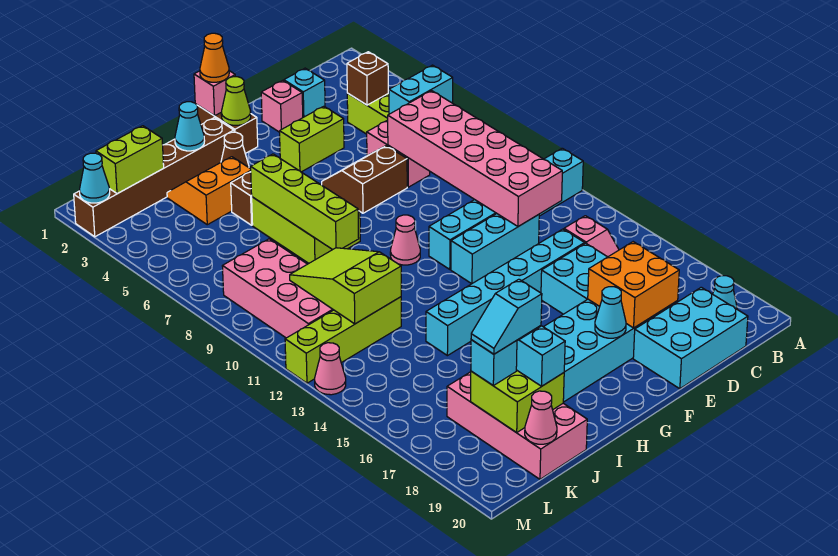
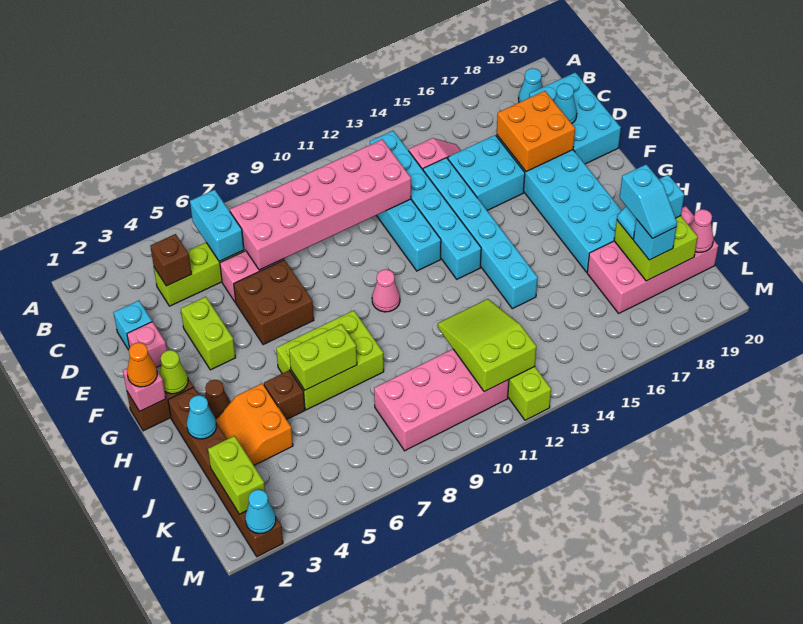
cyan brick A11:F11 level 1 -> cyan brick B13:G13 level 1
brown slope E6:F7 level 1 top 7 -> brown brick E6:F7 level 1
cyan cone F18 level 2 -> cyan cone D19 level 2
lime brick I6:I9 level 2 -> lime brick I6:I7 level 2
lime slope J10:K12 level 2 top 12 -> lime slope J11:L12 level 2 top L
pink cone M13 level 1 -> none

